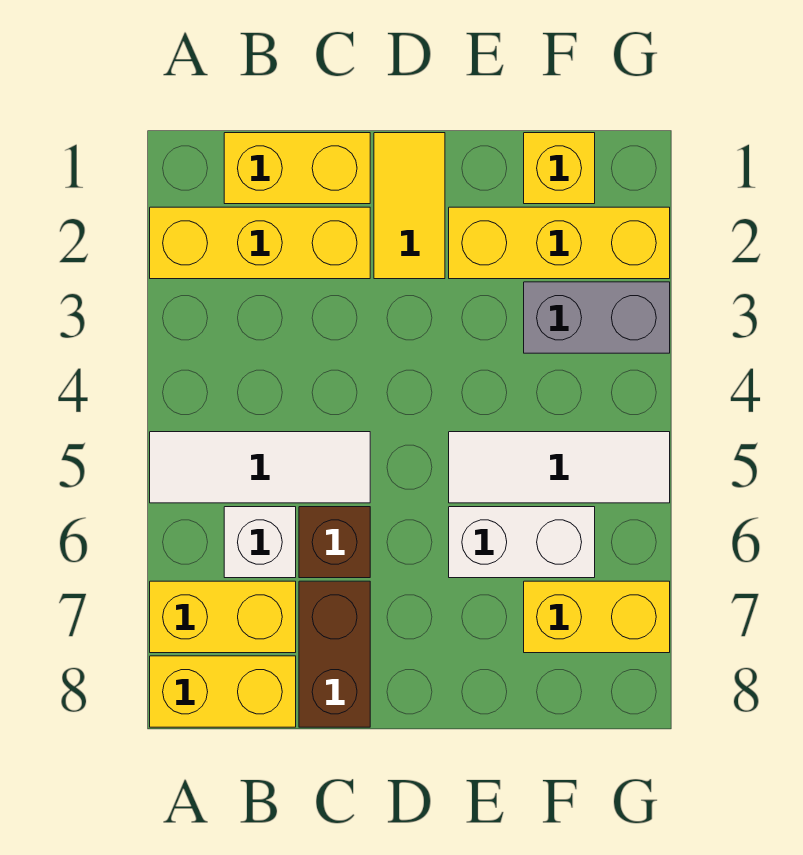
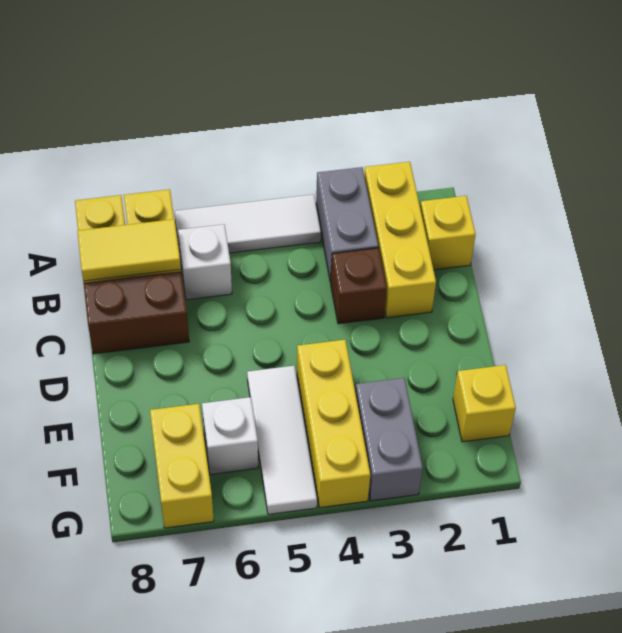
none -> grey brick A3:B3 level 1
white tile A5:C5 level 1 -> white tile A4:A6 level 1
yellow brick B1:C1 level 1 -> yellow brick B1 level 1
brown brick C6 level 1 -> brown brick C3 level 1
yellow tile D1:D2 level 1 -> yellow tile B7:B8 level 2
yellow brick E2:G2 level 1 -> yellow brick E4:G4 level 1
white brick E6:F6 level 1 -> white brick F6 level 1

